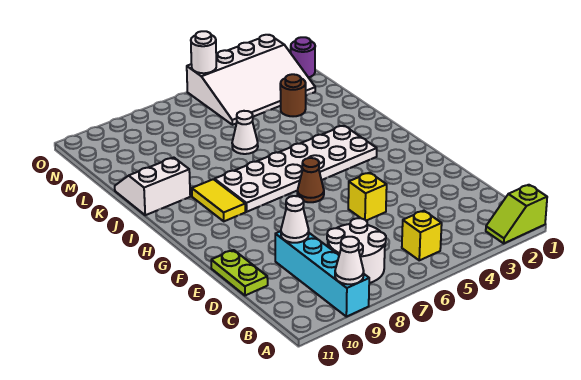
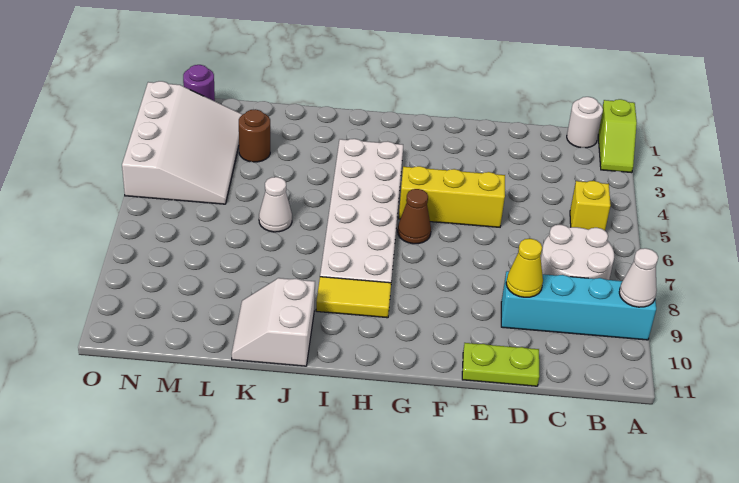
white cone D9 level 2 -> yellow cone D9 level 2
yellow brick E5 level 1 -> yellow brick E5:G5 level 1
white round brick O5 level 2 -> white round brick B1 level 1

